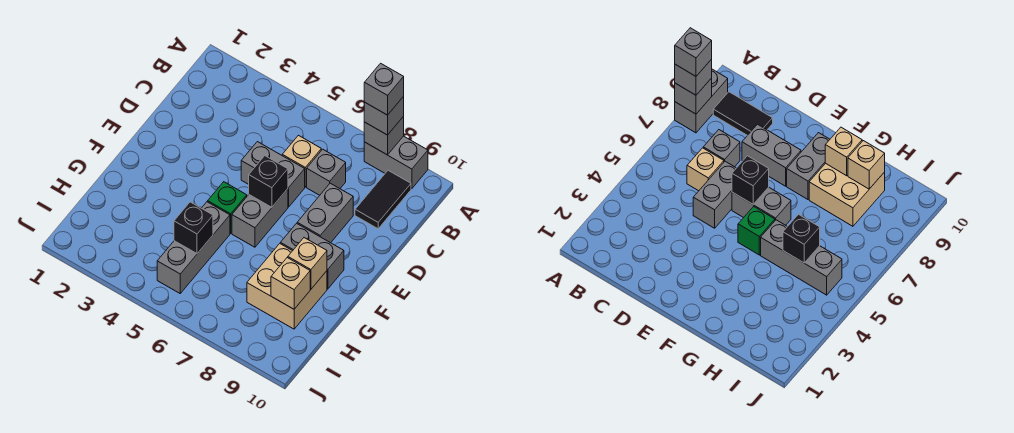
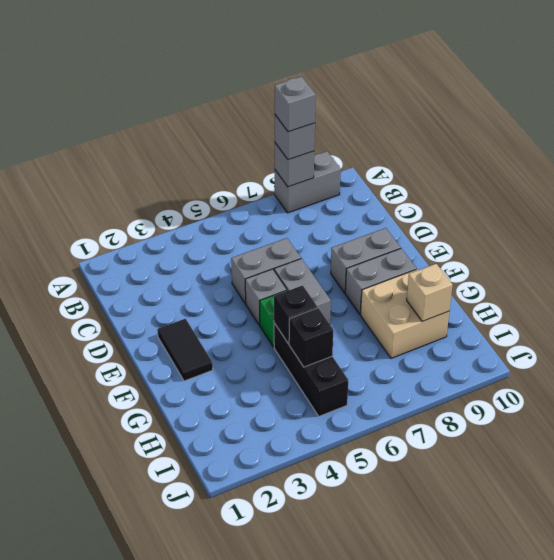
black tile B9:C9 level 1 -> black tile E2:F2 level 1
tan brick C6 level 1 -> none
grey brick C7 level 1 -> grey brick E5 level 1
grey brick D8:E8 level 1 -> grey brick E8:E9 level 1
black brick E6 level 2 -> black brick G5 level 2
grey brick G5:I5 level 1 -> black brick G5:I5 level 1
tan brick G9 level 2 -> none

